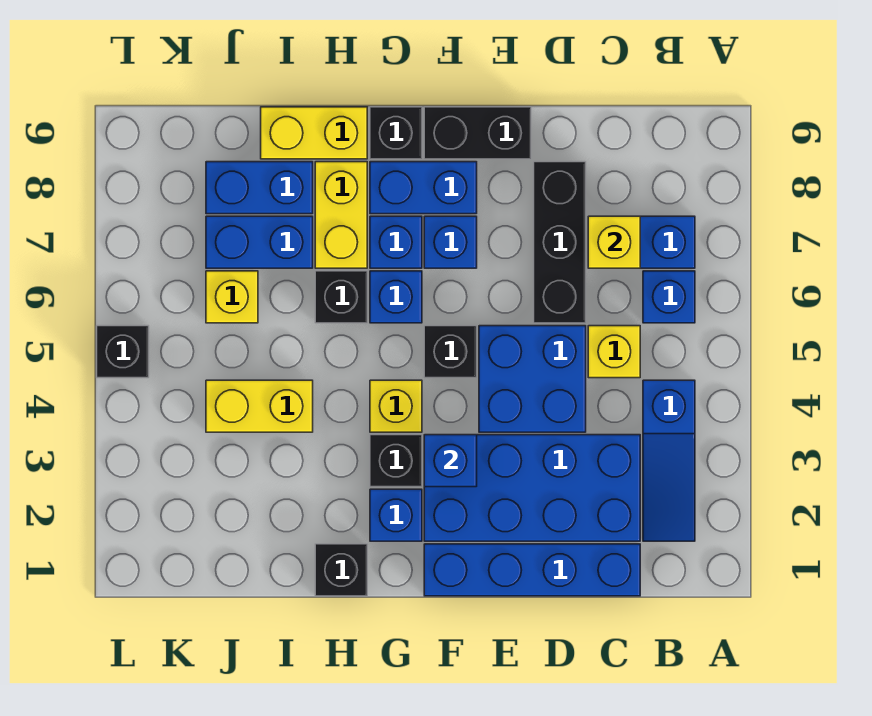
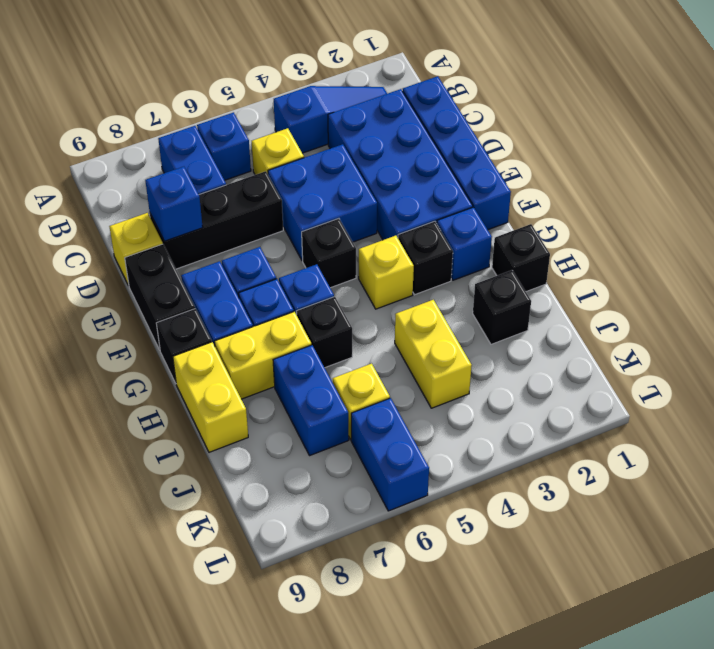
yellow brick C7 level 2 -> yellow brick D9 level 1
blue brick F3 level 2 -> blue brick D8 level 2
blue brick I8:J8 level 1 -> blue brick K6:L6 level 1
black brick L5 level 1 -> black brick I2 level 1

